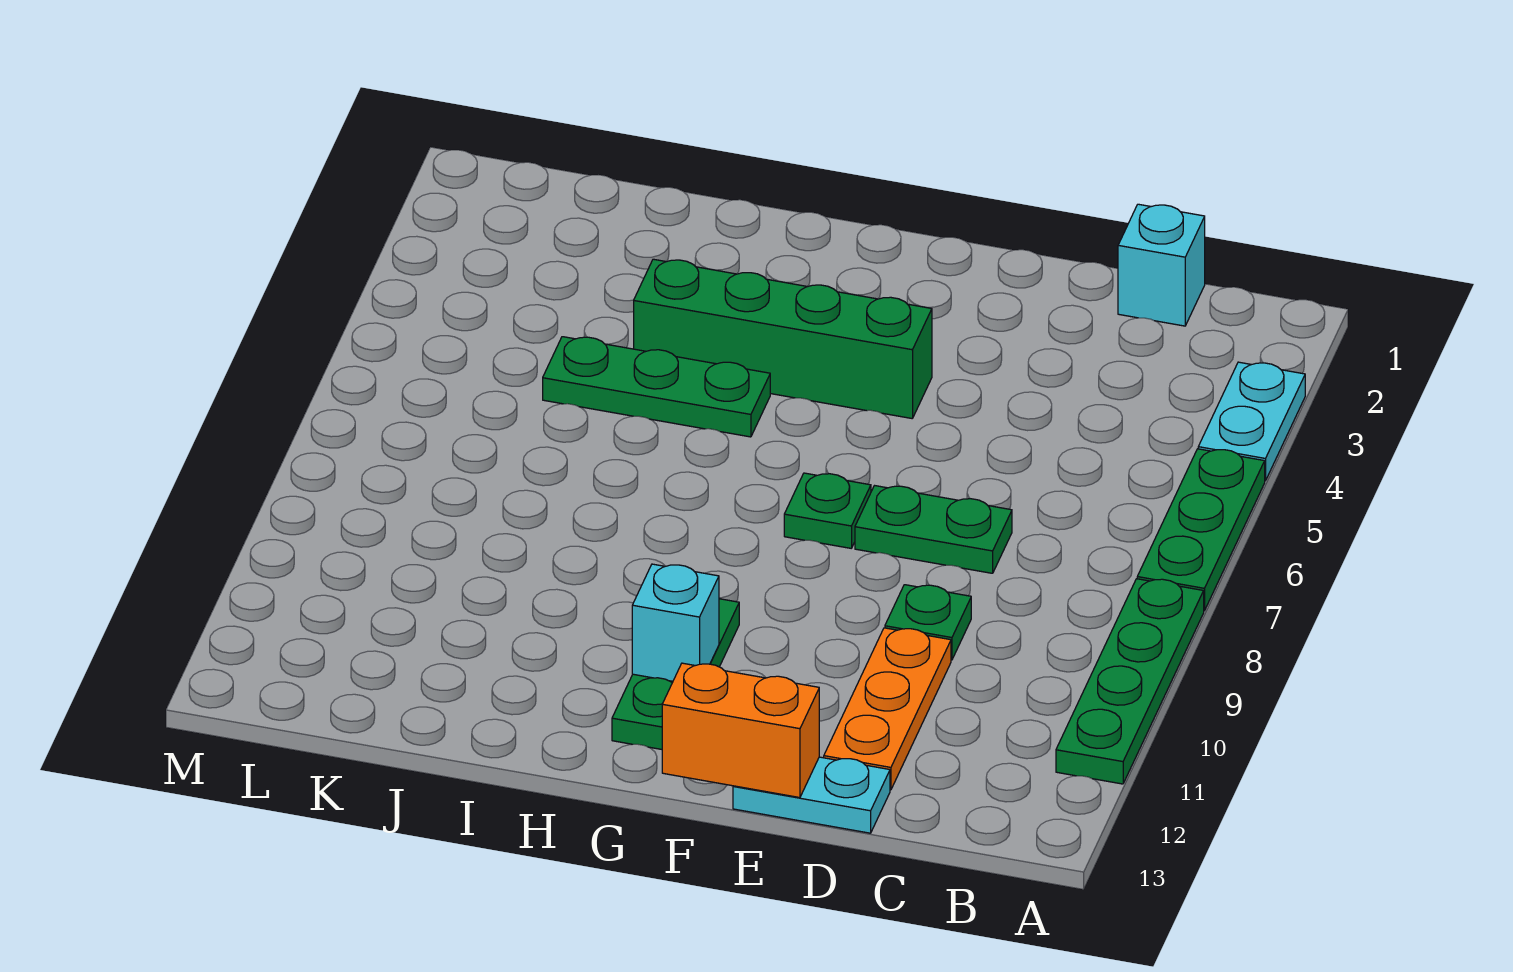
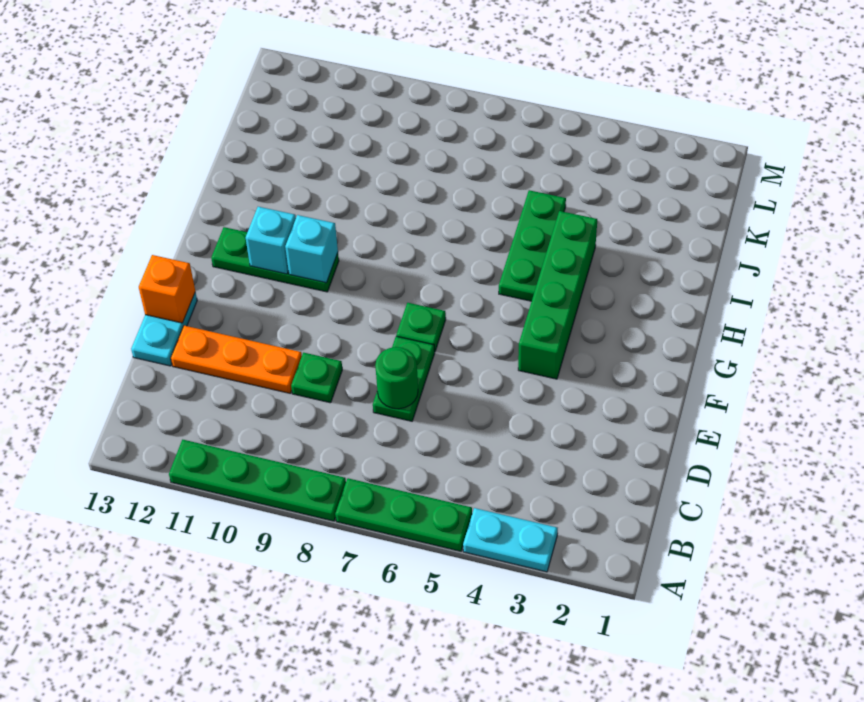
cyan brick C1 level 1 -> cyan brick G10 level 2
none -> green round brick D7 level 2
orange brick E13:F13 level 2 -> orange brick E13 level 2

